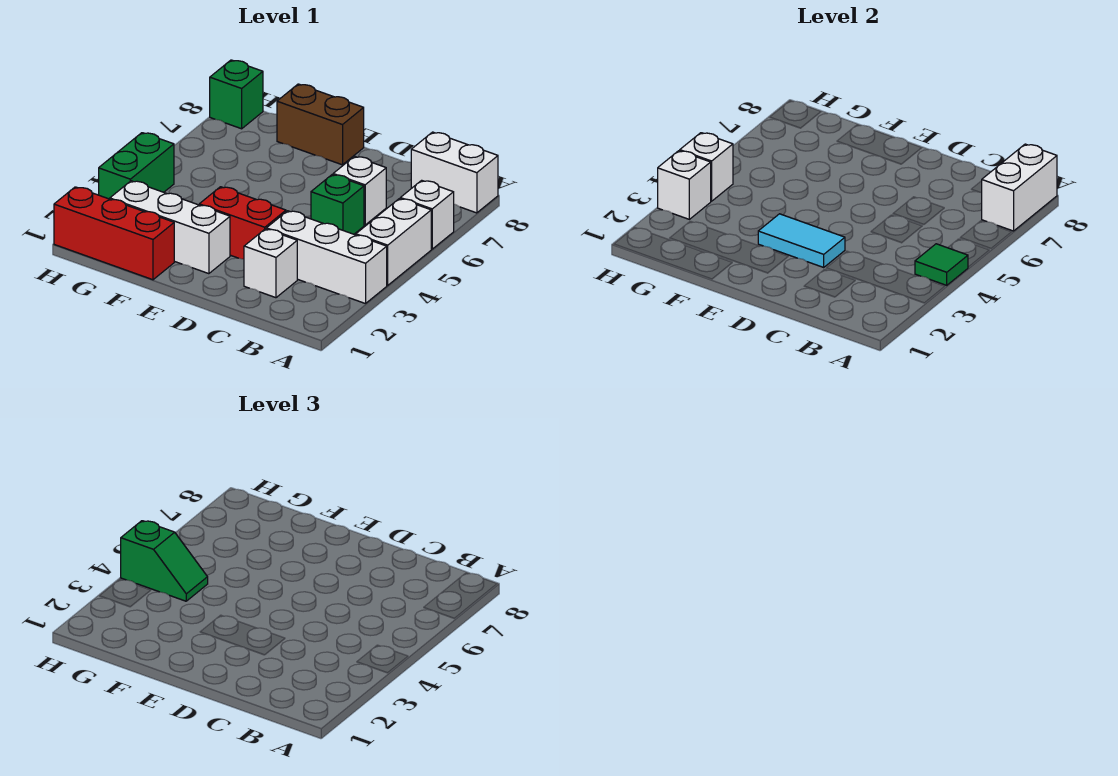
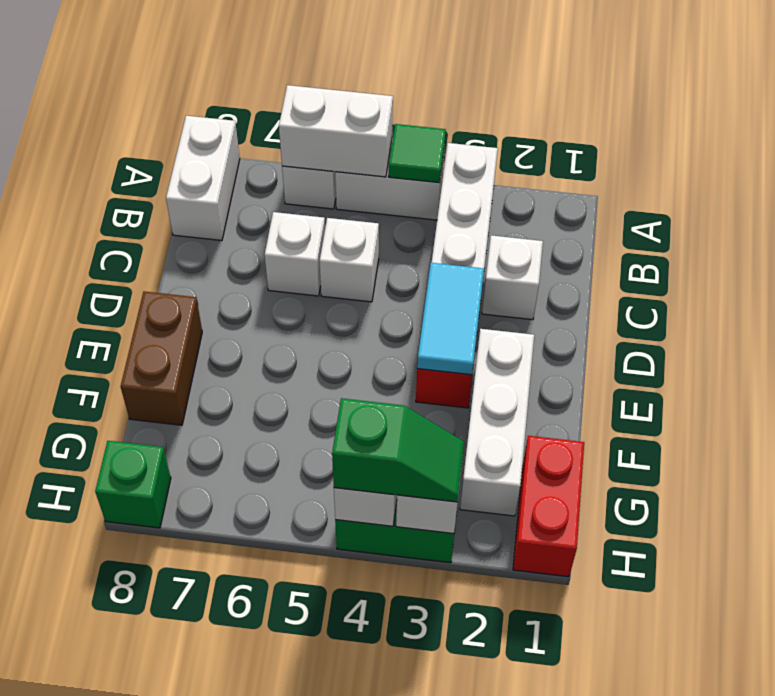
white brick A7:A8 level 2 -> white brick A5:A6 level 2
green brick C5 level 1 -> white brick C5 level 1
red brick F1:H1 level 1 -> red brick G1:H1 level 1
green slope G4:H4 level 3 top H -> green slope H3:H4 level 3 top 4

